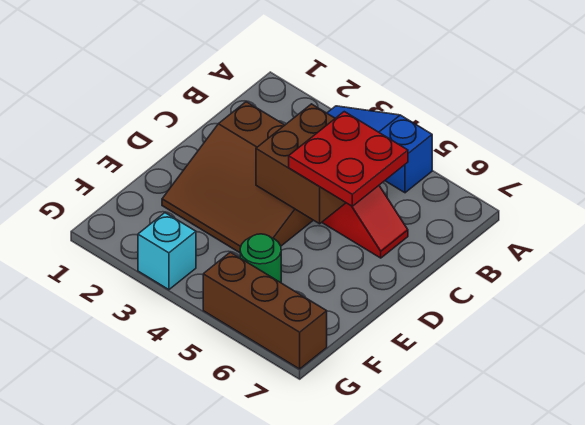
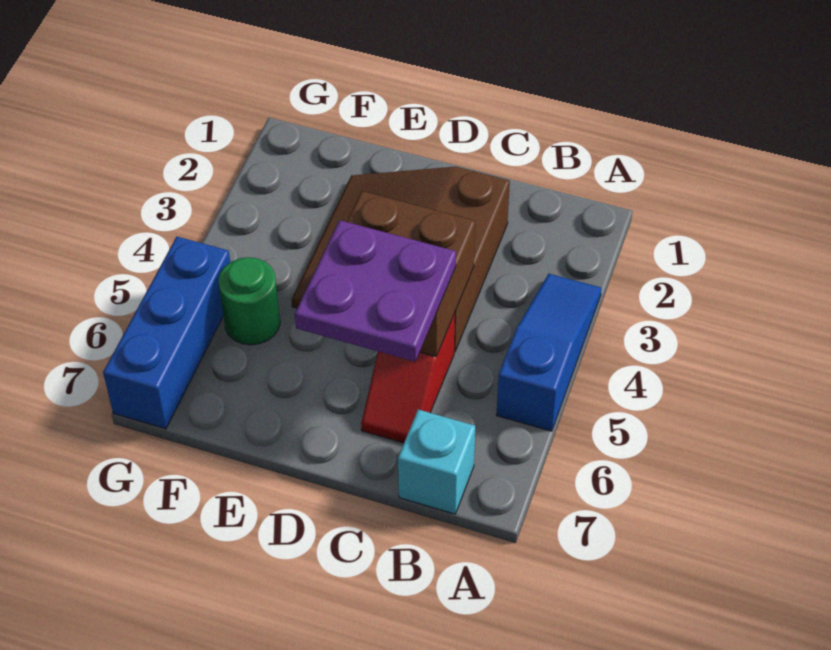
red plate C5:D6 level 3 -> purple plate C5:D6 level 3
cyan brick G3 level 1 -> cyan brick B7 level 1
brown brick G5:G7 level 1 -> blue brick G5:G7 level 1

